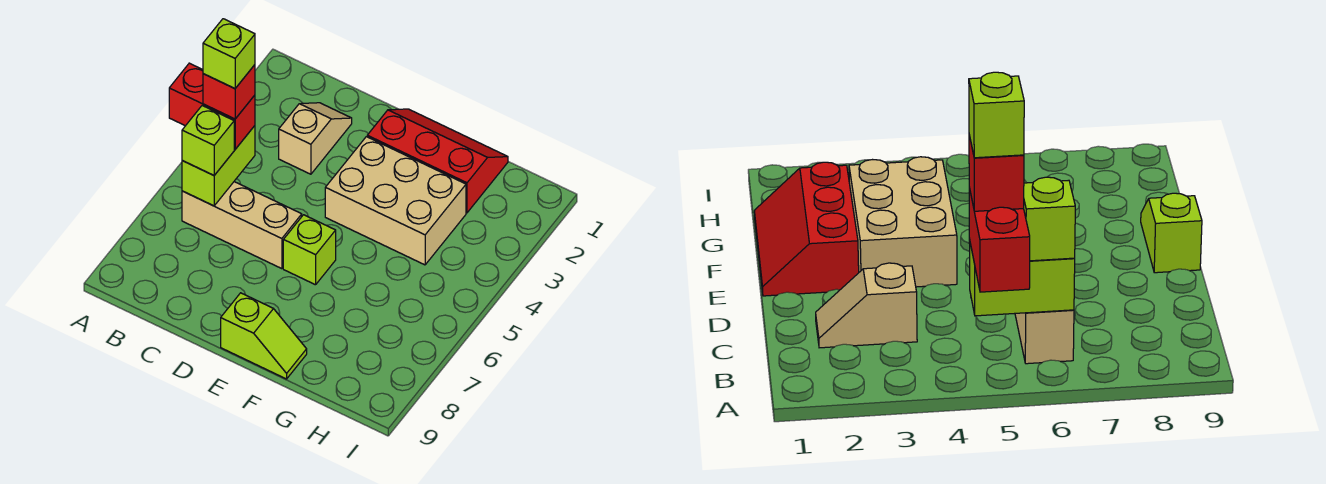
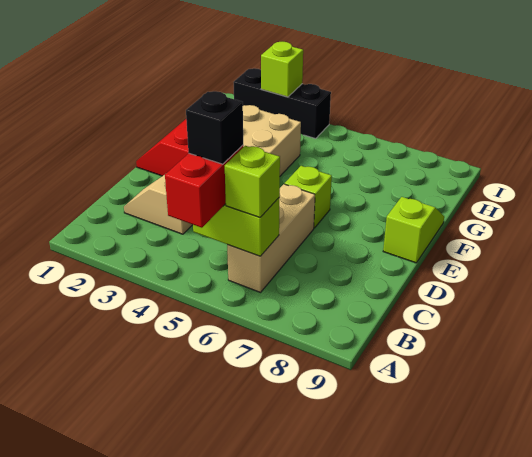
red brick B5 level 4 -> black brick B5 level 4
lime brick B5 level 5 -> lime brick I3 level 2
none -> black brick I2:I4 level 1

